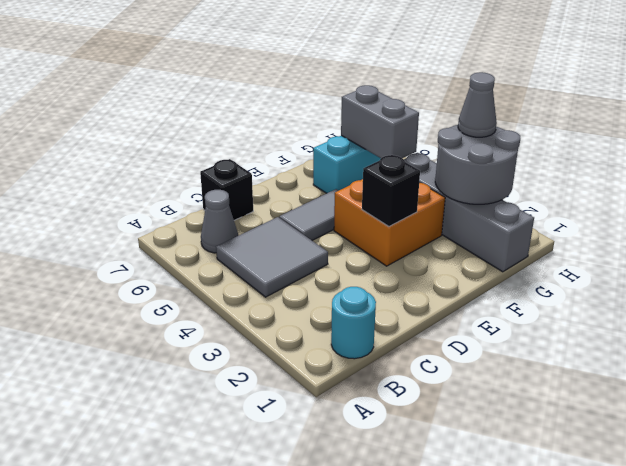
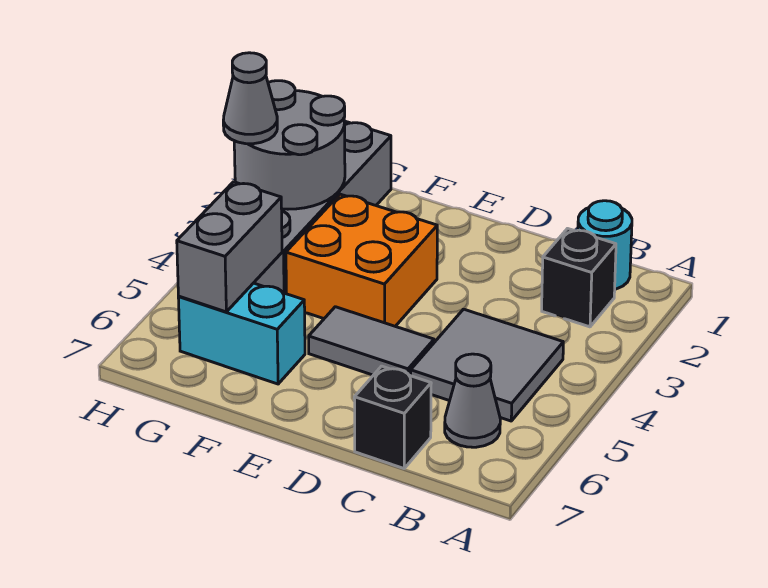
black brick E3 level 2 -> black brick B2 level 1

